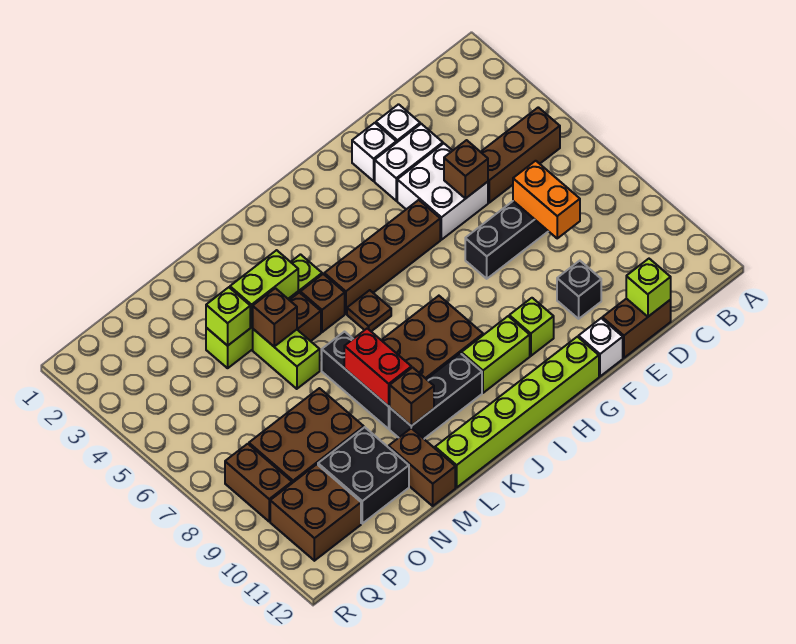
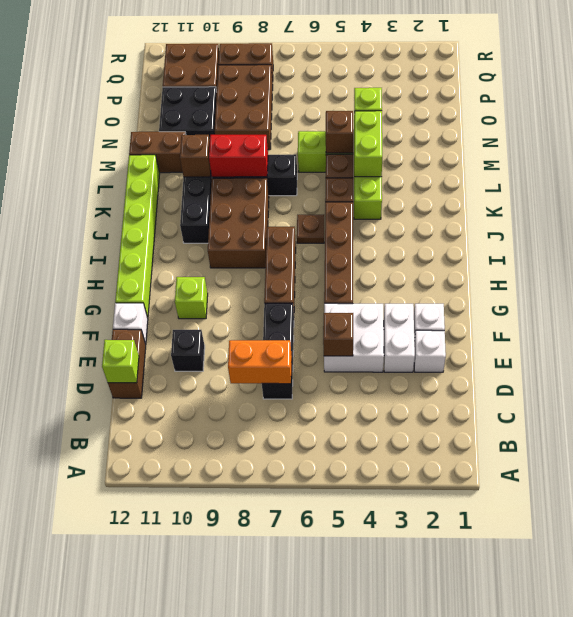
brown brick B5:D5 level 1 -> brown brick G7:I7 level 1
lime brick H10:I10 level 1 -> none

